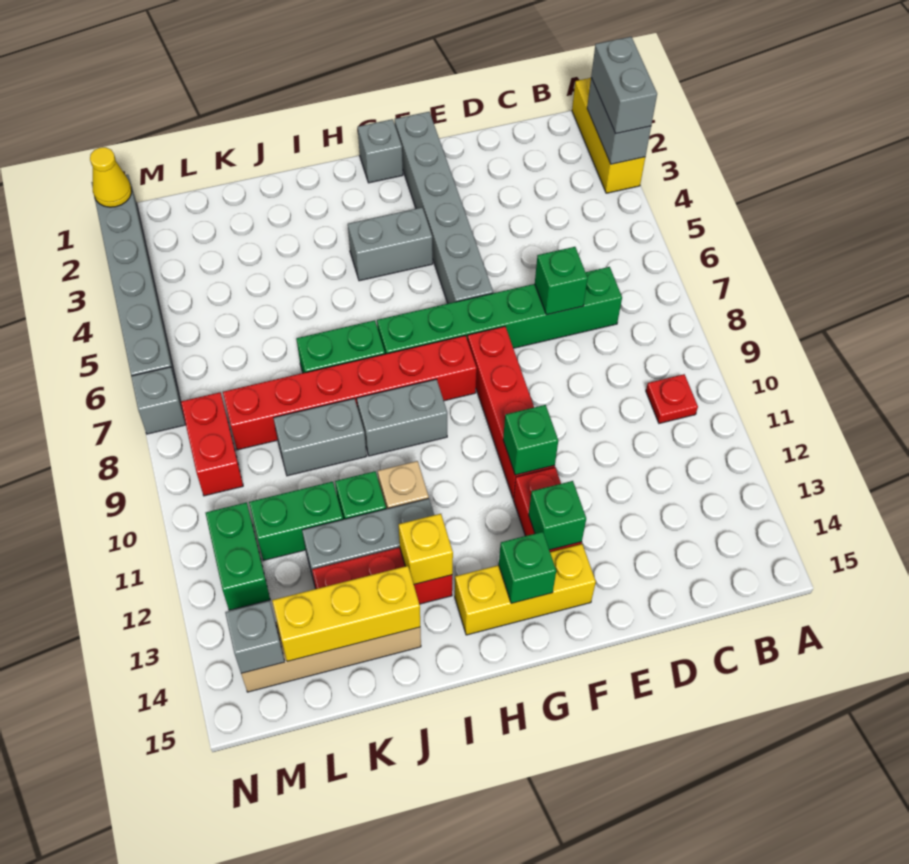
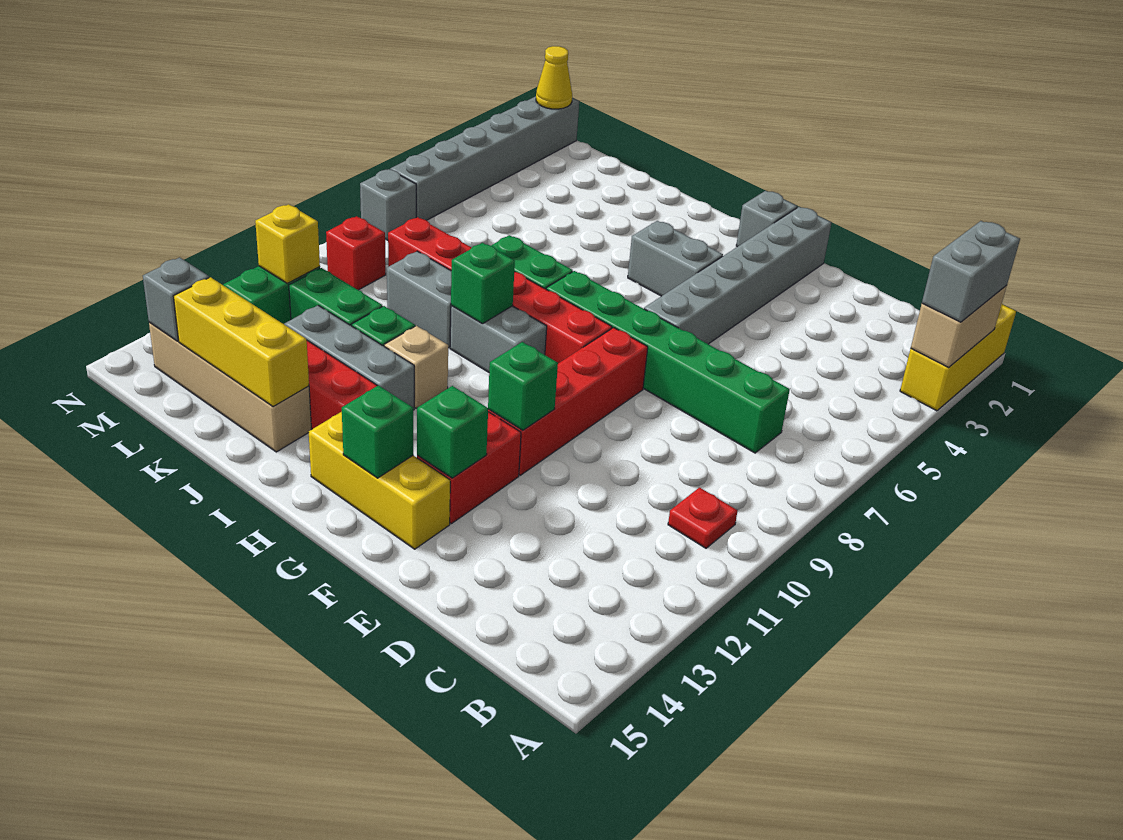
grey brick A2:A3 level 2 -> tan brick A2:A3 level 2
green brick D7 level 2 -> green brick I9 level 2
yellow brick I13 level 2 -> yellow brick M11 level 2
red brick M8:M9 level 1 -> red brick M9 level 1

